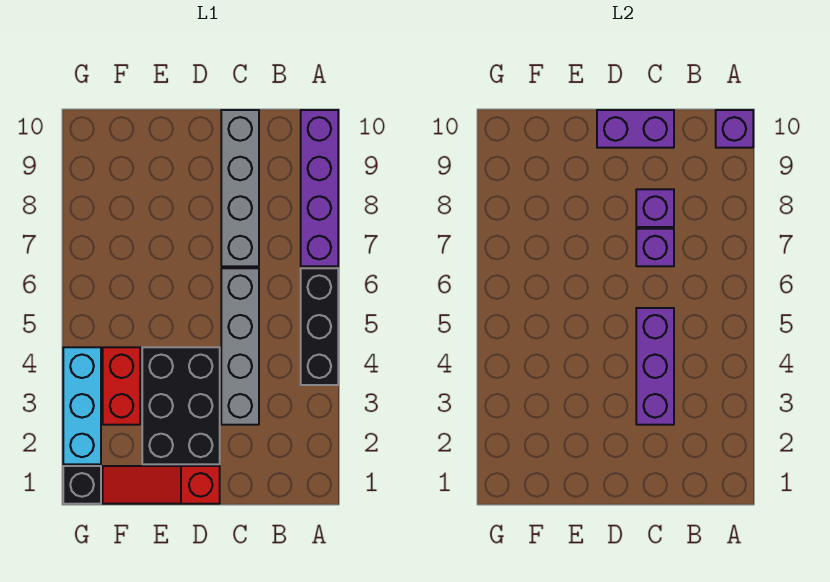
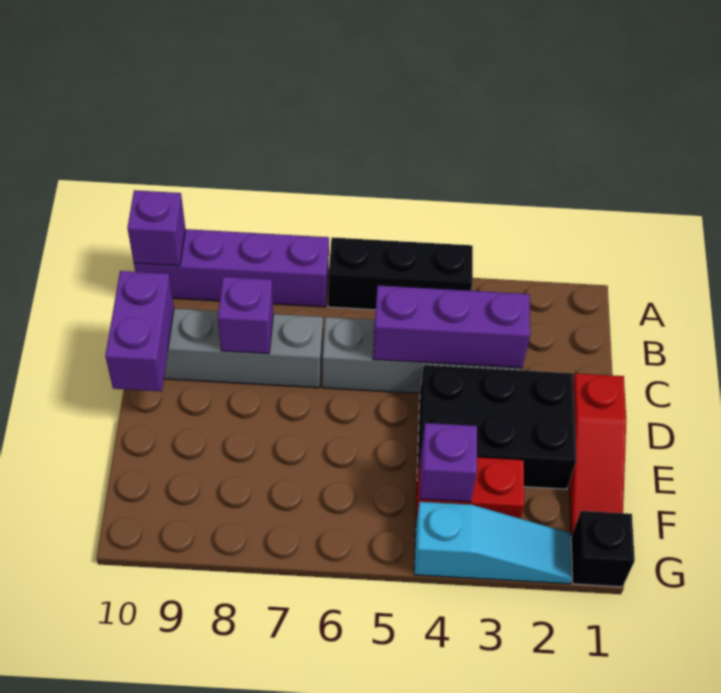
purple brick C7 level 2 -> purple brick F4 level 2
cyan brick G2:G4 level 1 -> cyan slope G2:G4 level 1 top 4

